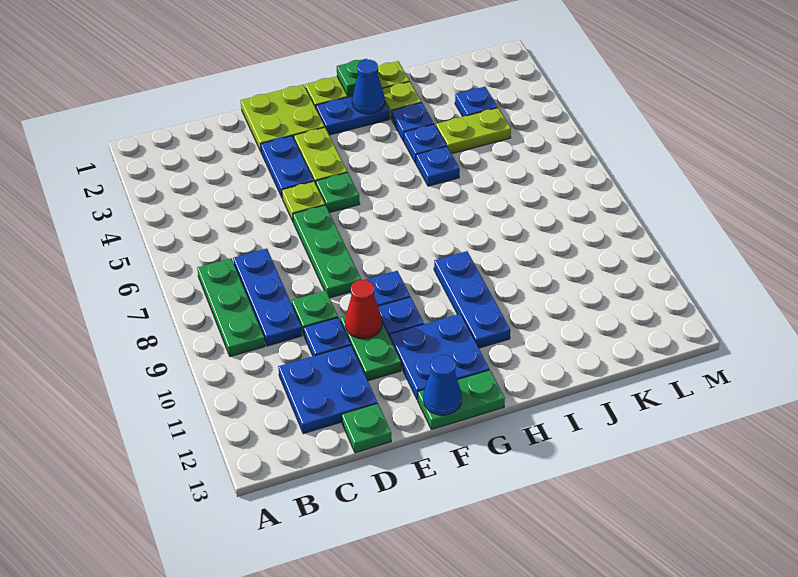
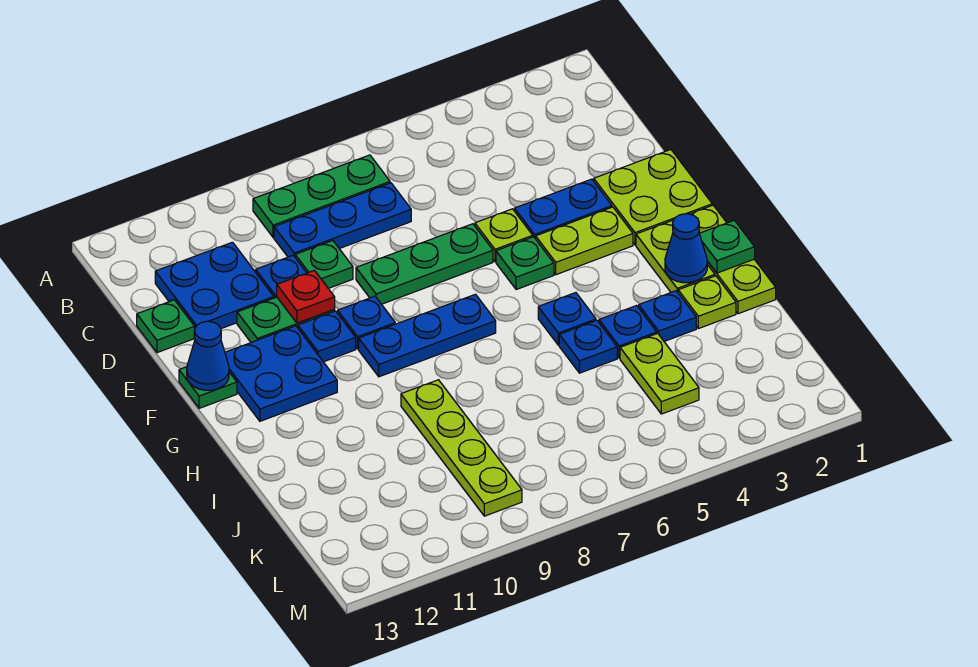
red cone E10 level 2 -> red plate E10 level 2
green plate F13:G13 level 1 -> green plate F13 level 1
blue plate G2:H2 level 1 -> lime plate G2:H2 level 1
blue plate H9:H11 level 1 -> blue plate G7:G9 level 1
none -> lime plate I9:L9 level 1
blue plate K3 level 1 -> blue plate H5 level 1

